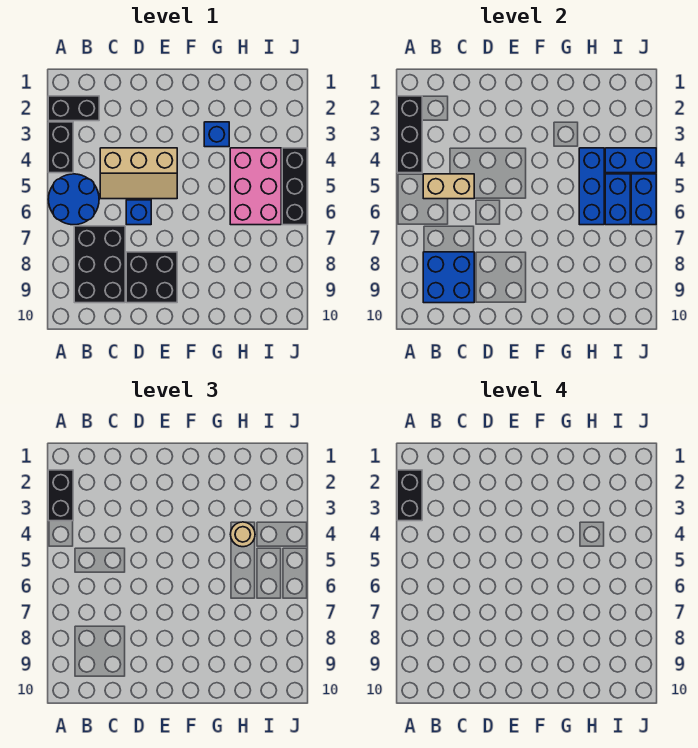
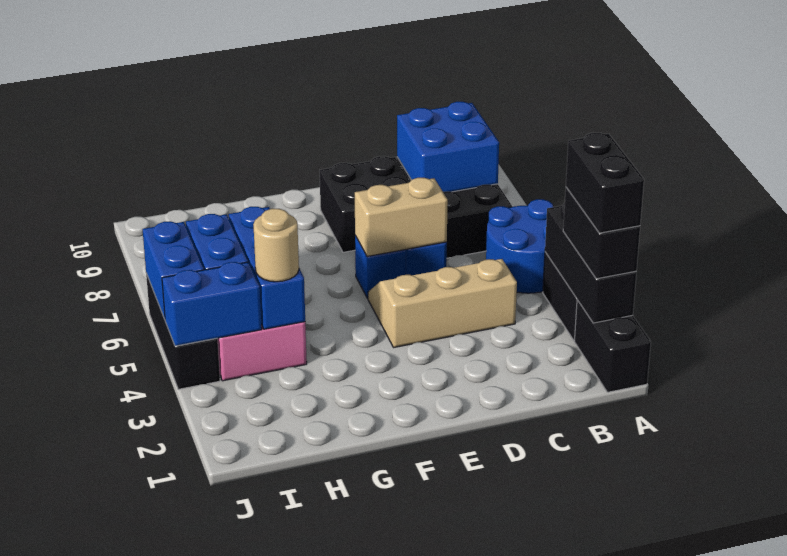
black brick A2:B2 level 1 -> black brick A1:A2 level 1
tan brick B5:C5 level 2 -> tan brick D6:E6 level 2
blue brick G3 level 1 -> blue brick E6 level 1

